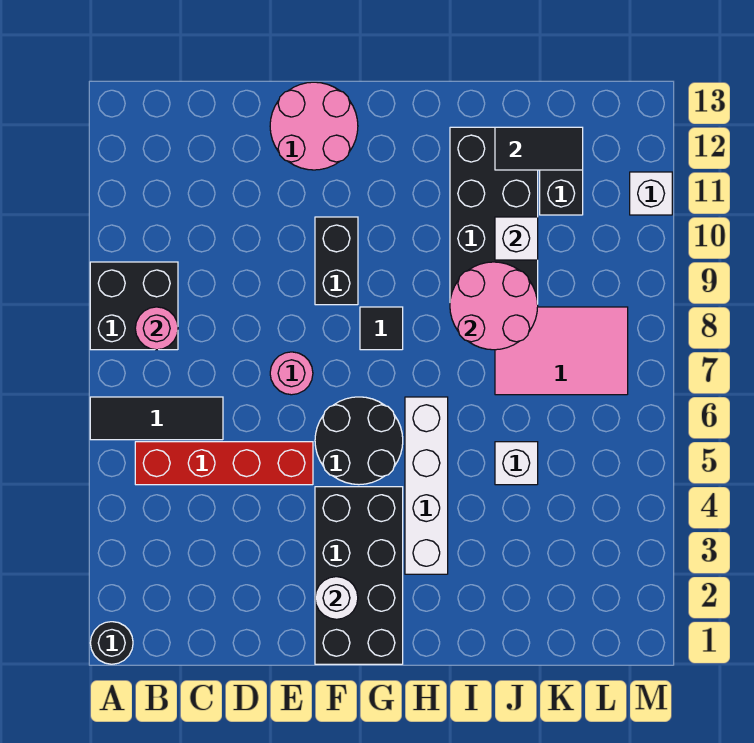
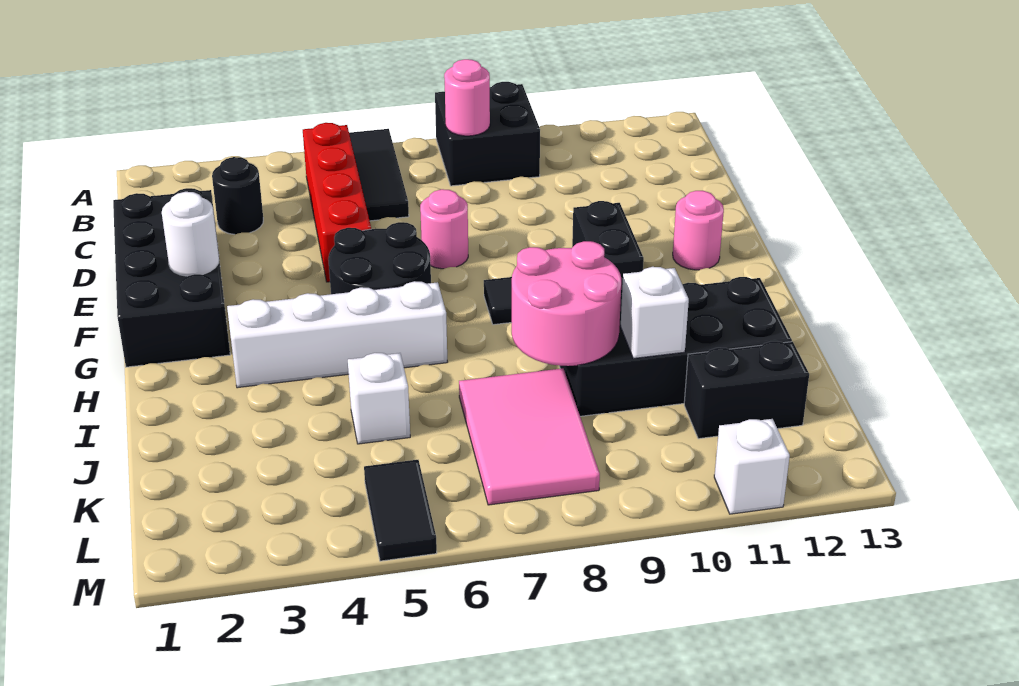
black round brick A1 level 1 -> black round brick C3 level 1
pink round brick E12:F13 level 1 -> pink round brick F12 level 1
black brick F1:G4 level 1 -> black brick D1:G2 level 1
black brick F9:F10 level 1 -> black brick F10:G10 level 1
black tile J12:K12 level 2 -> black tile L5:M5 level 1

